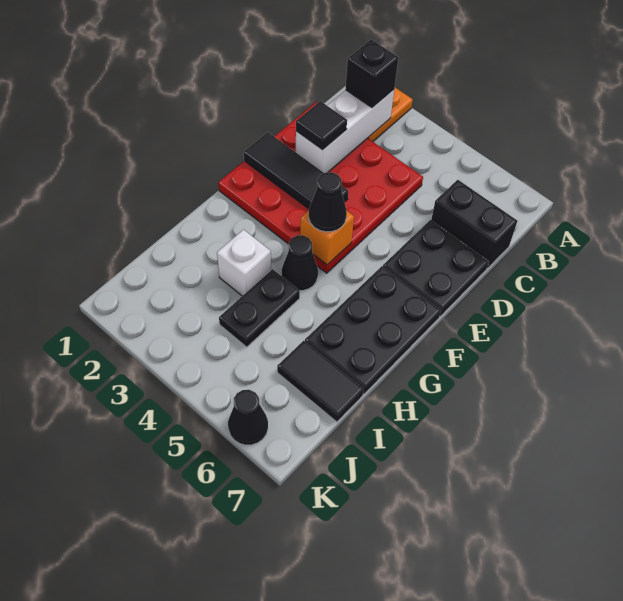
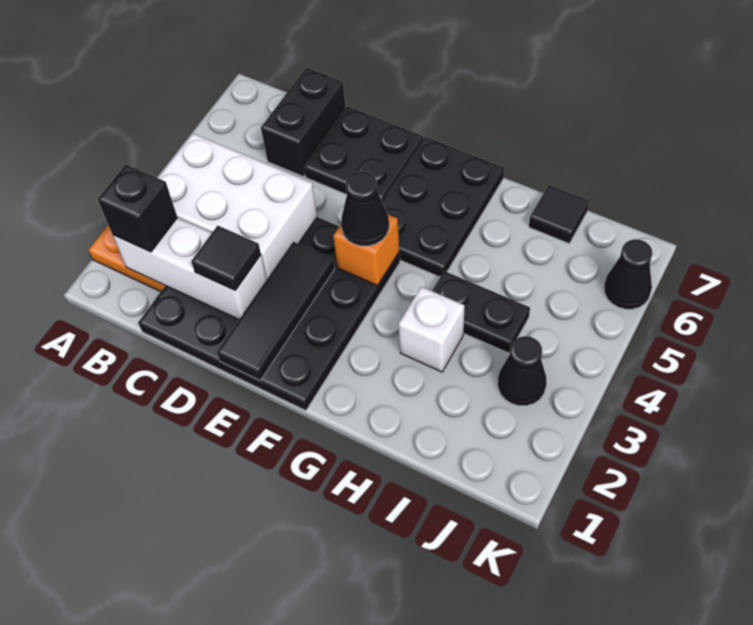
none -> white brick B3:D4 level 2
red plate C1:F4 level 1 -> black plate C1:F4 level 1
black plate F6:H7 level 1 -> black plate F5:G7 level 1
black cone G4 level 1 -> black cone J3 level 1
black tile I6:I7 level 1 -> black tile I7 level 1

